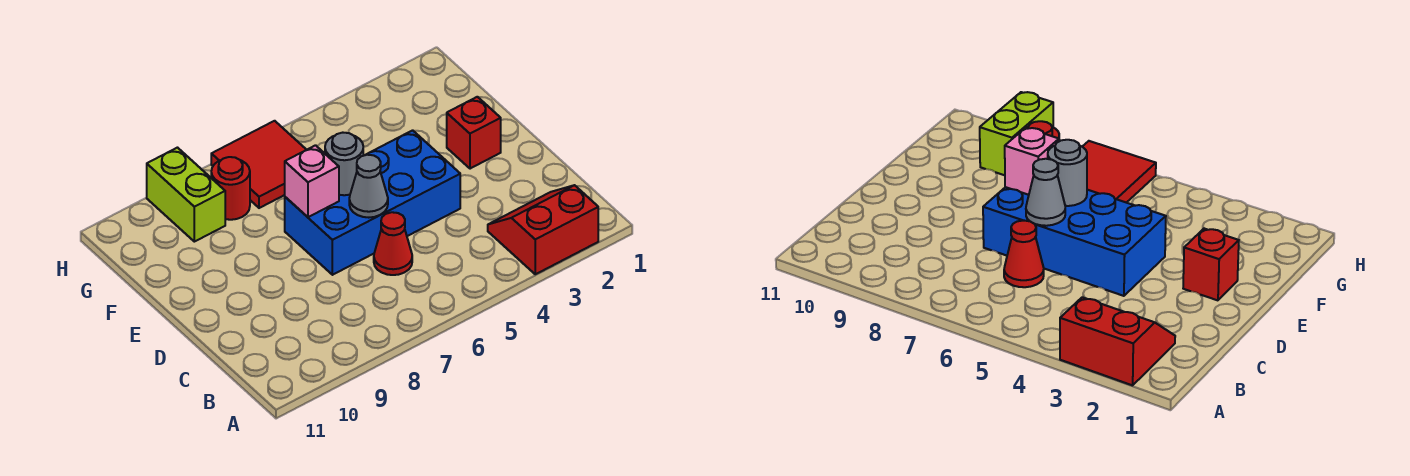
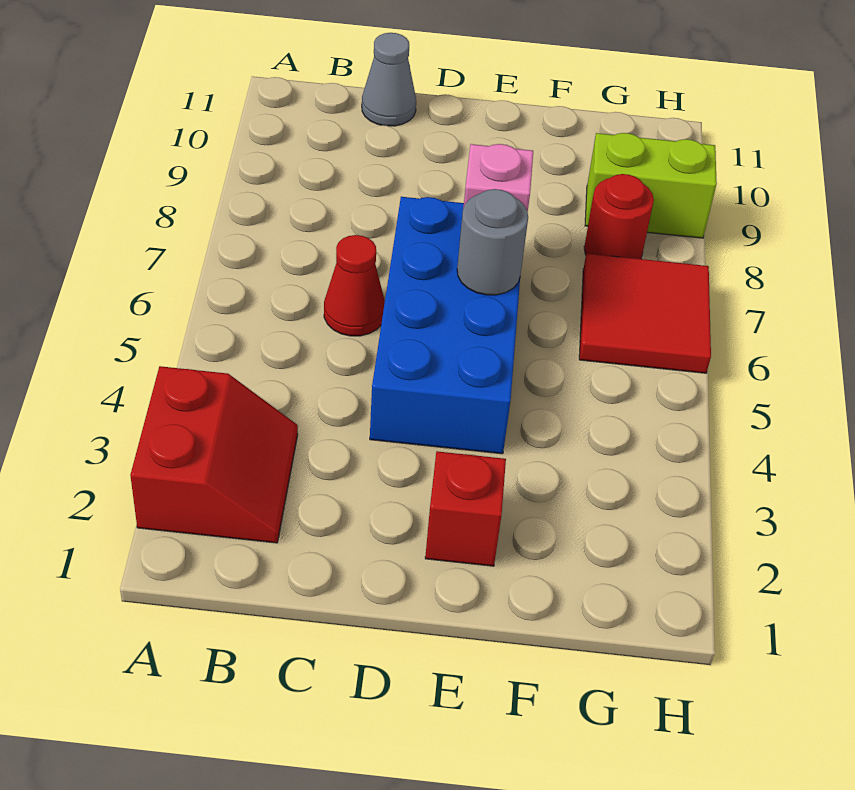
grey cone D6 level 2 -> grey cone C11 level 1

